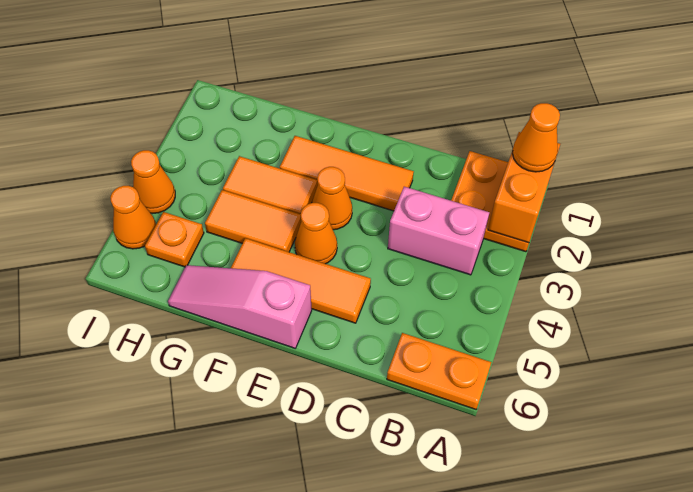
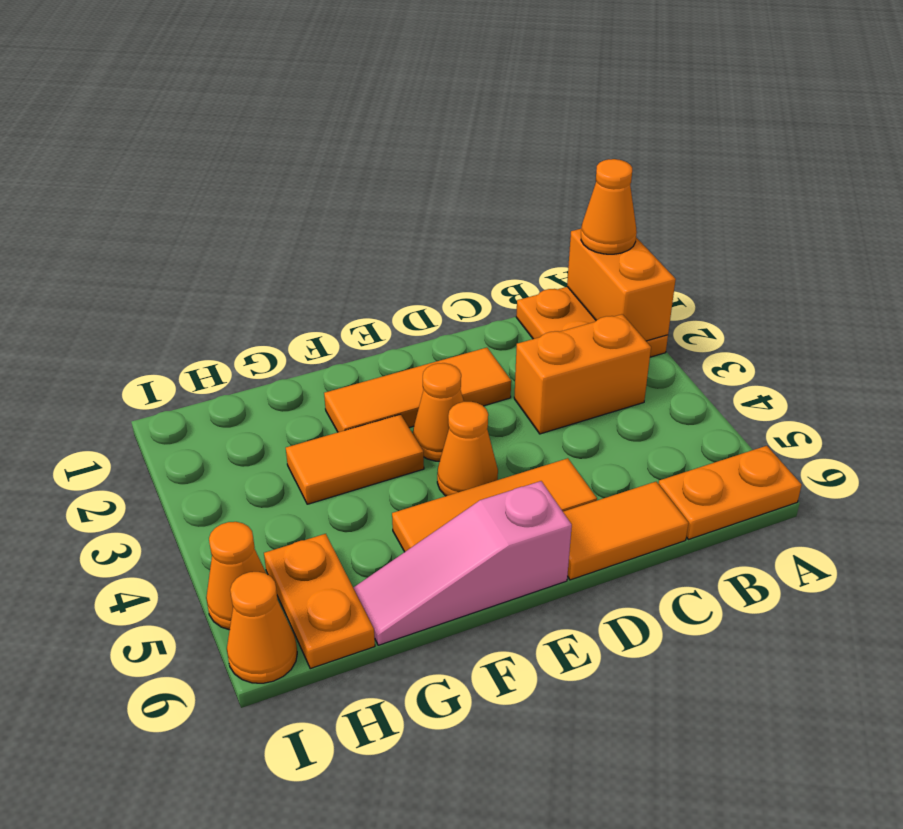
pink brick B3:C3 level 1 -> orange brick B3:C3 level 1
orange tile F4:G4 level 1 -> orange tile C6:D6 level 1
orange plate H5 level 1 -> orange plate H5:H6 level 1
orange cone I4 level 1 -> orange cone I6 level 1

